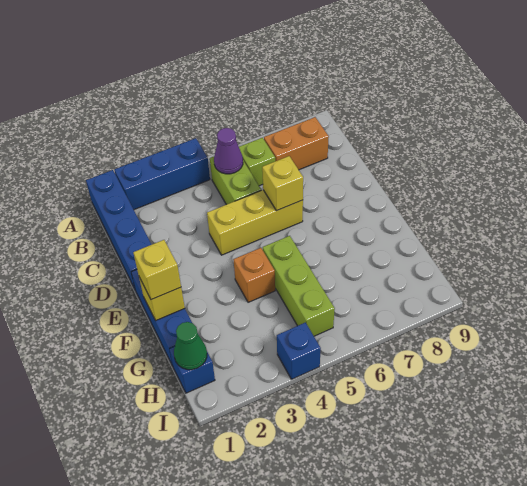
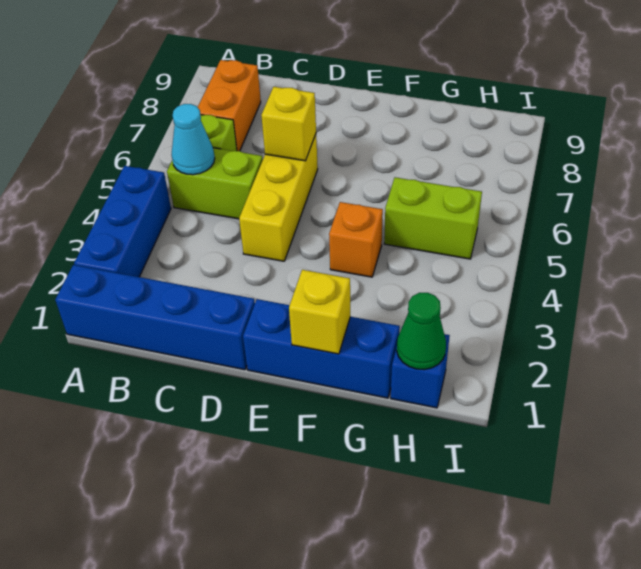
purple cone B5 level 2 -> cyan cone B5 level 2
yellow brick F1 level 3 -> none
lime brick F5:H5 level 1 -> lime brick G5:H5 level 1
blue brick I4 level 1 -> none

